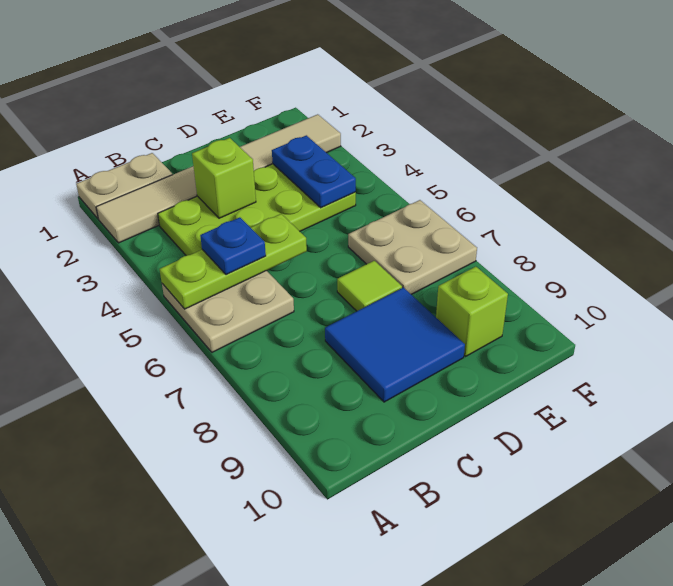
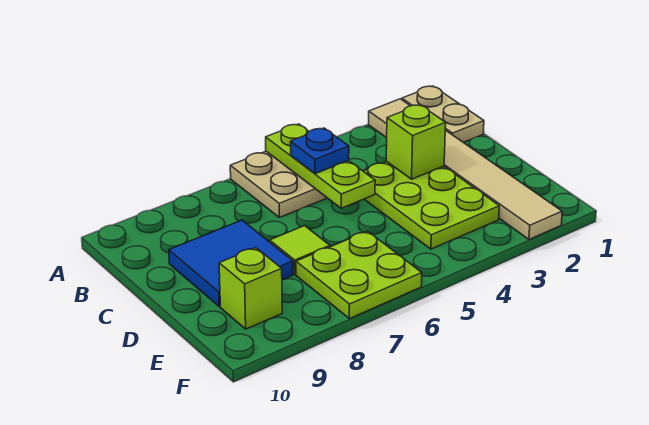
lime plate B3:E4 level 1 -> lime plate C3:E4 level 1
blue plate E3:E4 level 2 -> none
tan plate E6:F7 level 1 -> lime plate E6:F7 level 1

